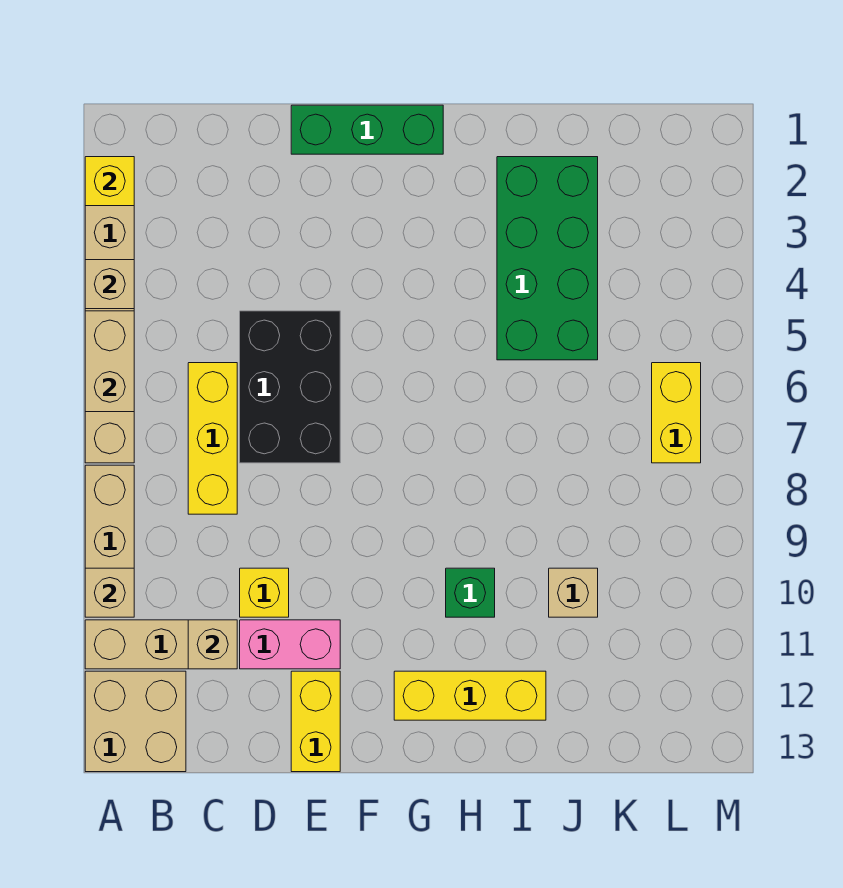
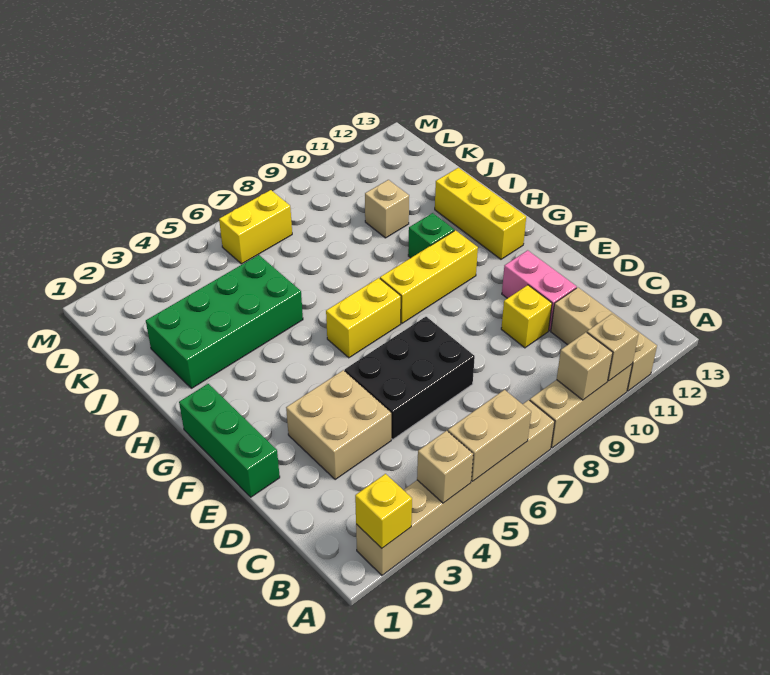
tan brick A12:B13 level 1 -> tan brick D3:E4 level 1
yellow brick C6:C8 level 1 -> yellow brick G8:G10 level 1
tan brick C11 level 2 -> tan brick A9 level 2
yellow brick E12:E13 level 1 -> yellow brick G6:G7 level 1

